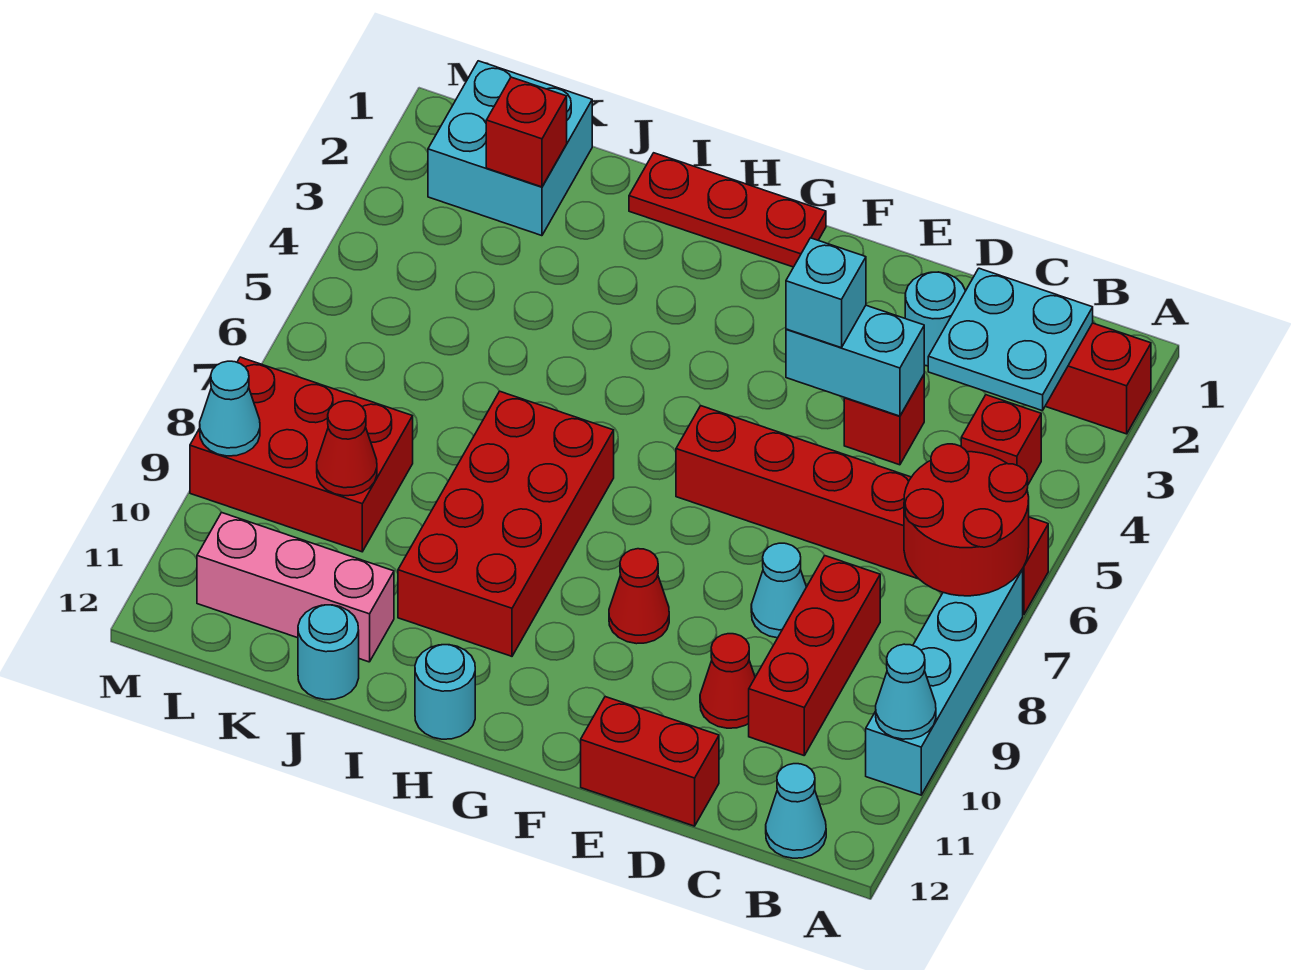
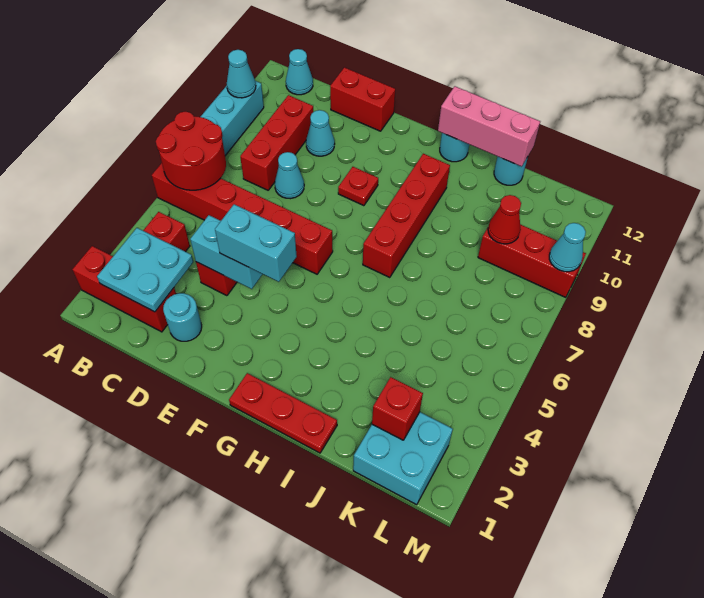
red cone D10 level 1 -> cyan cone D10 level 1
cyan brick E4 level 3 -> cyan brick E4:F4 level 3
red cone F9 level 1 -> red plate F9 level 1
red brick H7:I10 level 1 -> red brick H7:H10 level 1
pink brick J11:L11 level 1 -> pink brick H12:J12 level 2
red brick K8:M9 level 1 -> red brick K9:M9 level 1

